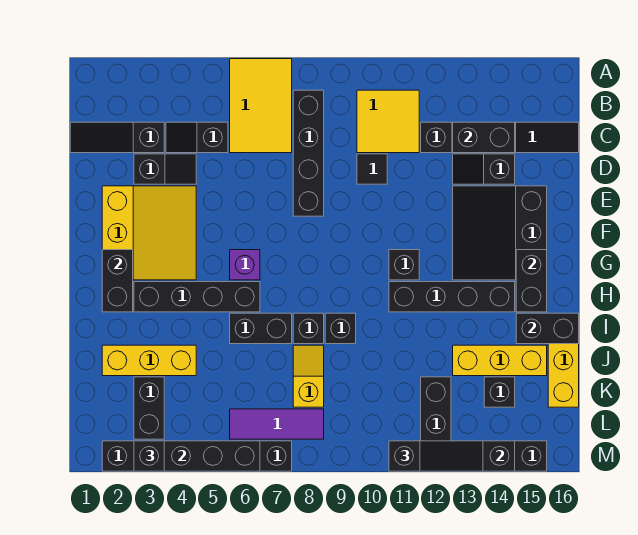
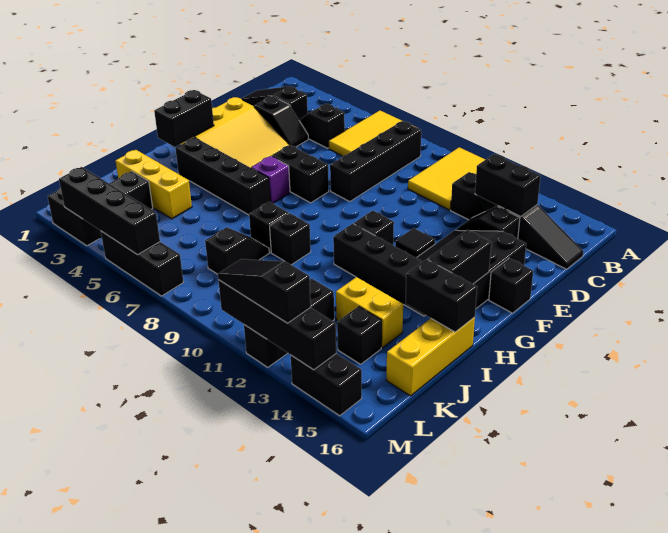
yellow tile B10:C11 level 1 -> yellow tile A10:C11 level 1
black tile D10 level 1 -> black tile F12 level 1
black brick I6:I7 level 1 -> black brick F6:F7 level 1
yellow slope J8:K8 level 1 top K -> black slope J8:K8 level 1 top K
yellow brick J13:J15 level 1 -> yellow brick J13:J14 level 1
purple tile L6:L8 level 1 -> none
black brick M3 level 3 -> black brick F16 level 1
black slope M11:M13 level 3 top 11 -> black slope M11:M13 level 3 top 13

